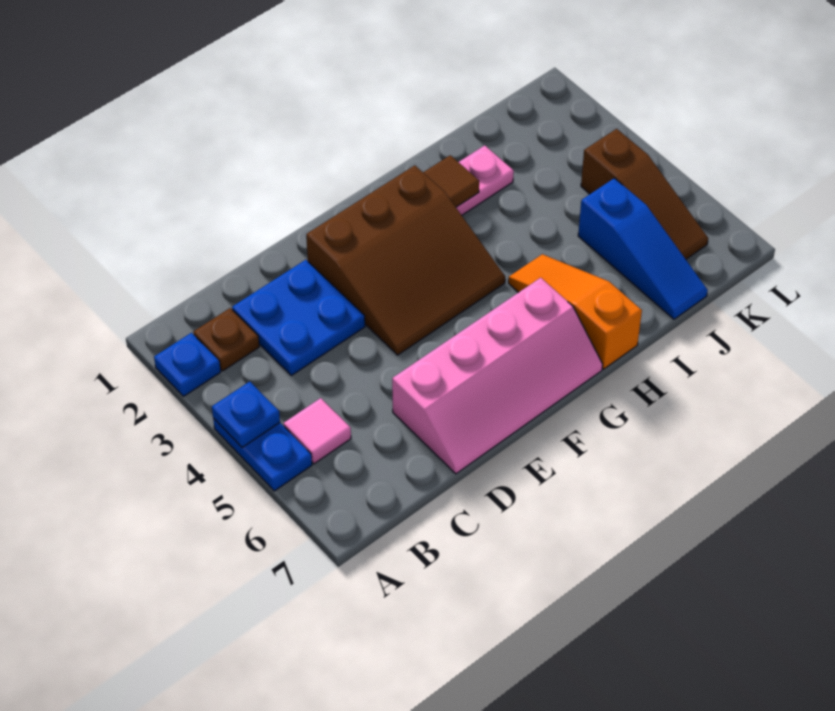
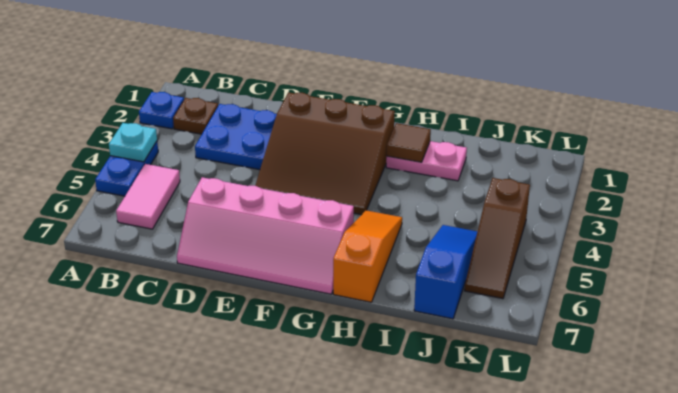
blue plate A4 level 2 -> cyan plate A4 level 2
pink tile B5 level 1 -> pink tile B5:B6 level 1
blue slope J5:J7 level 1 top 5 -> blue slope J5:J7 level 1 top 7

